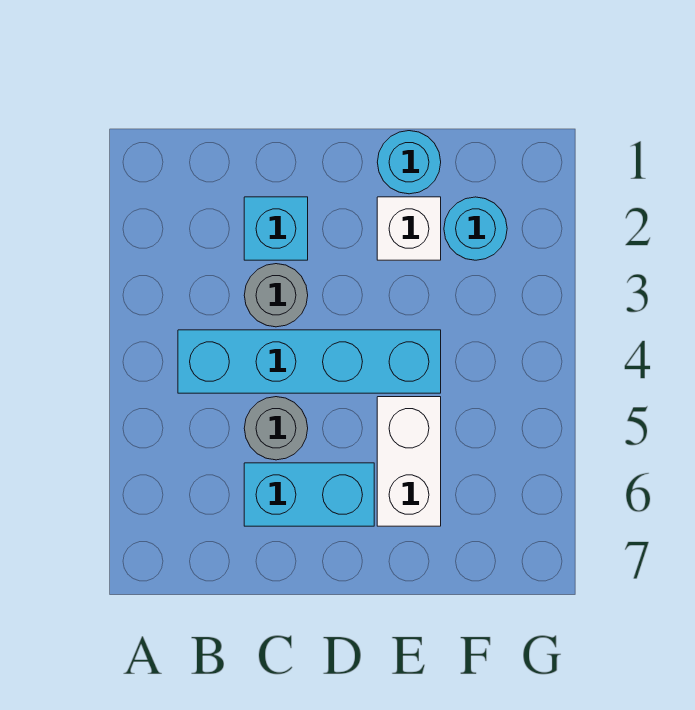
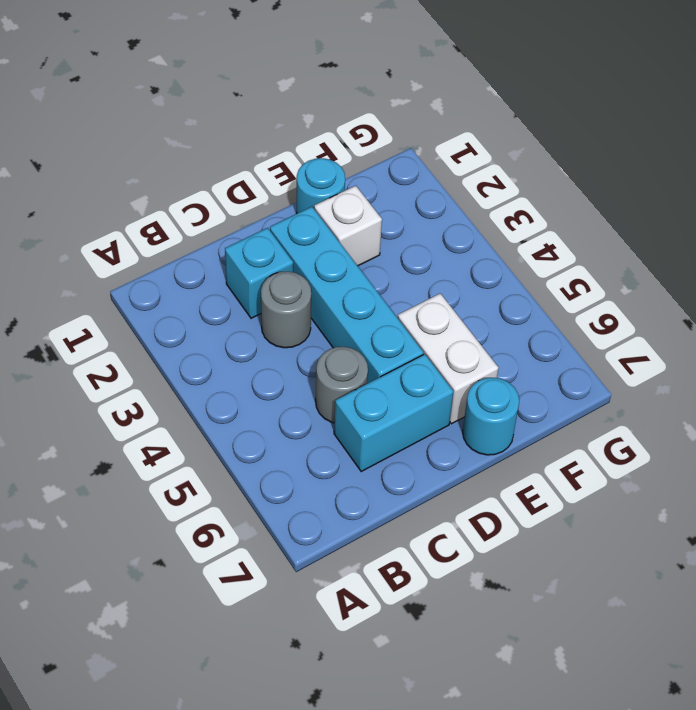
cyan brick B4:E4 level 1 -> cyan brick D2:D5 level 1
cyan round brick F2 level 1 -> cyan round brick E7 level 1

